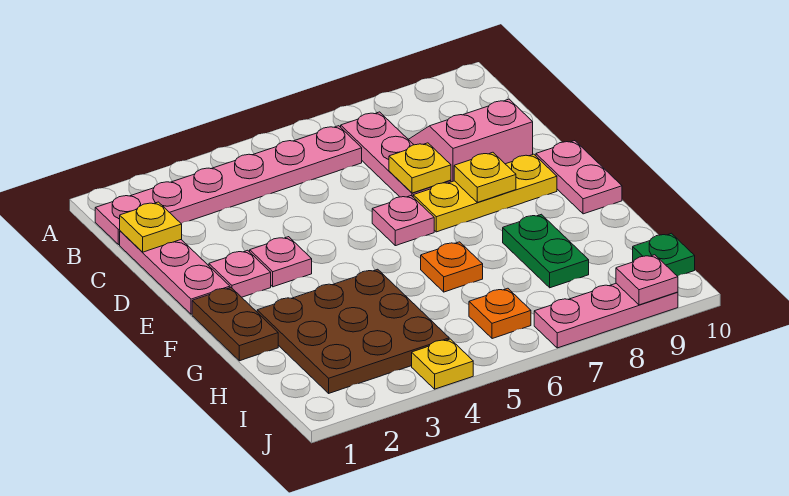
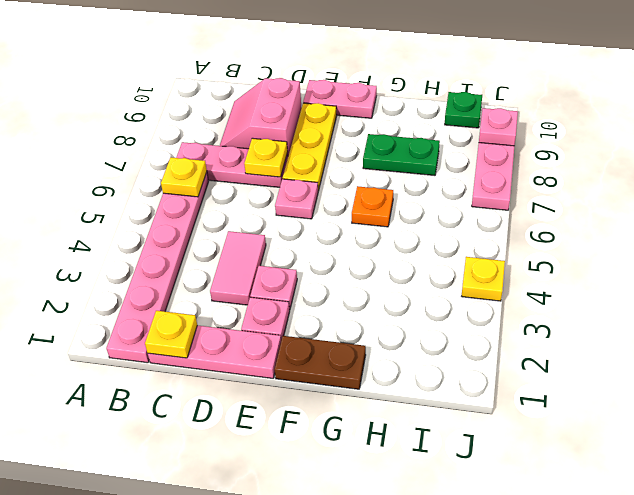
none -> pink tile D3:D4 level 1
yellow plate E8 level 2 -> yellow plate B6 level 2
brown plate G2:I4 level 1 -> none
orange plate I6 level 1 -> none

